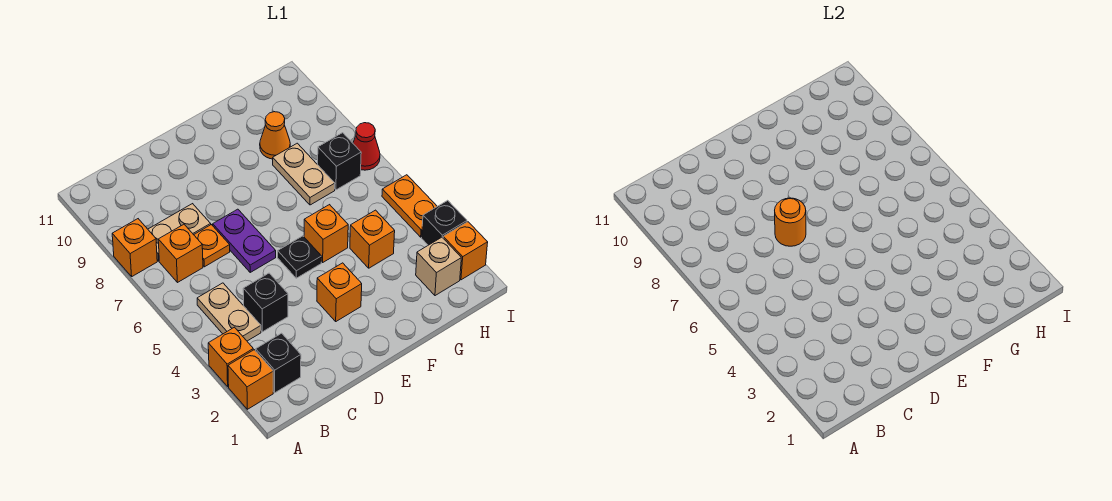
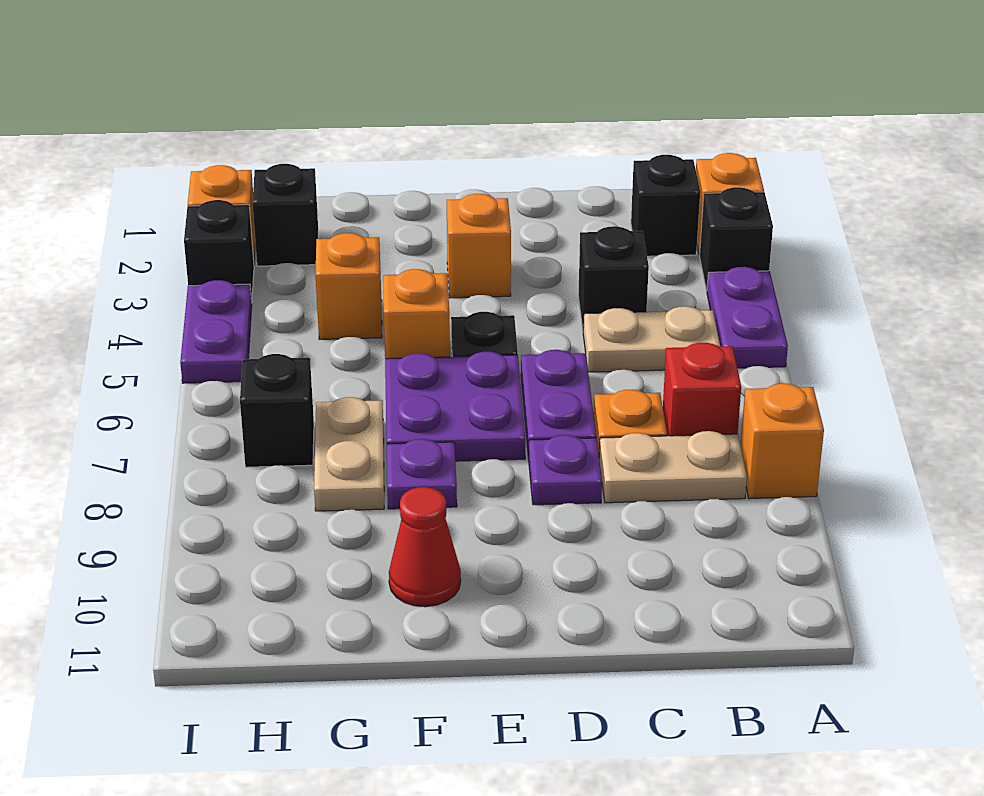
orange brick A3 level 1 -> black brick A3 level 1
none -> purple plate A4:A5 level 1
tan plate B4:B5 level 1 -> tan plate B5:C5 level 1
orange brick B7 level 1 -> red brick B7 level 1
orange round brick D7 level 2 -> none
none -> purple plate D8 level 1
none -> purple plate E6:F7 level 1
none -> purple plate F8 level 1
orange cone G9 level 1 -> none
tan brick H2 level 1 -> black brick H2 level 1
orange plate I4:I5 level 1 -> purple plate I4:I5 level 1
red cone I7 level 1 -> red cone F10 level 1

